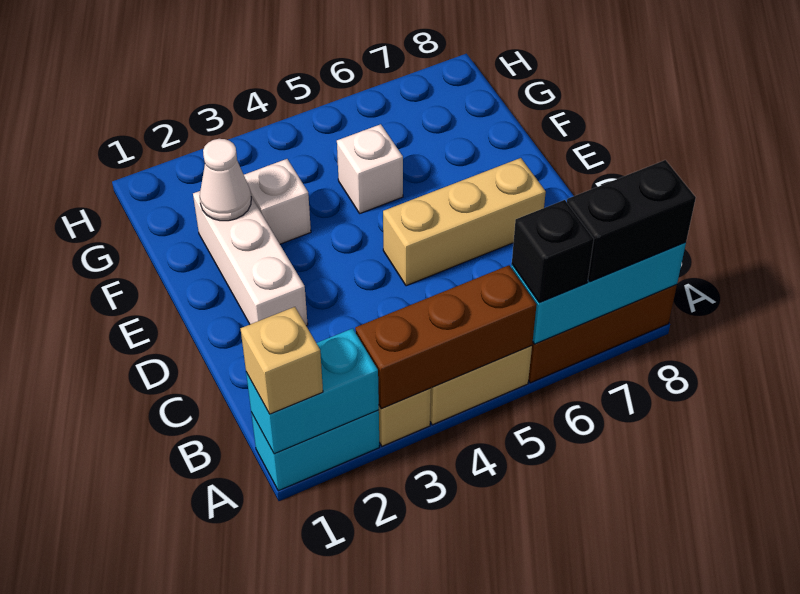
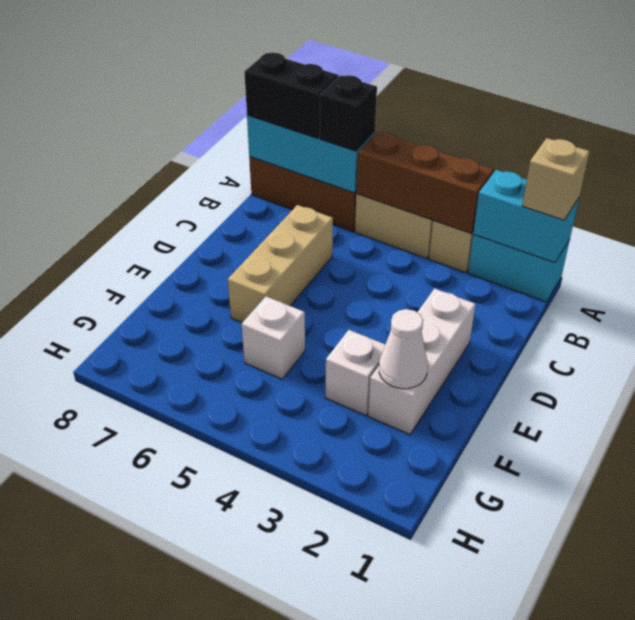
tan brick D5:D7 level 1 -> tan brick C6:E6 level 1

